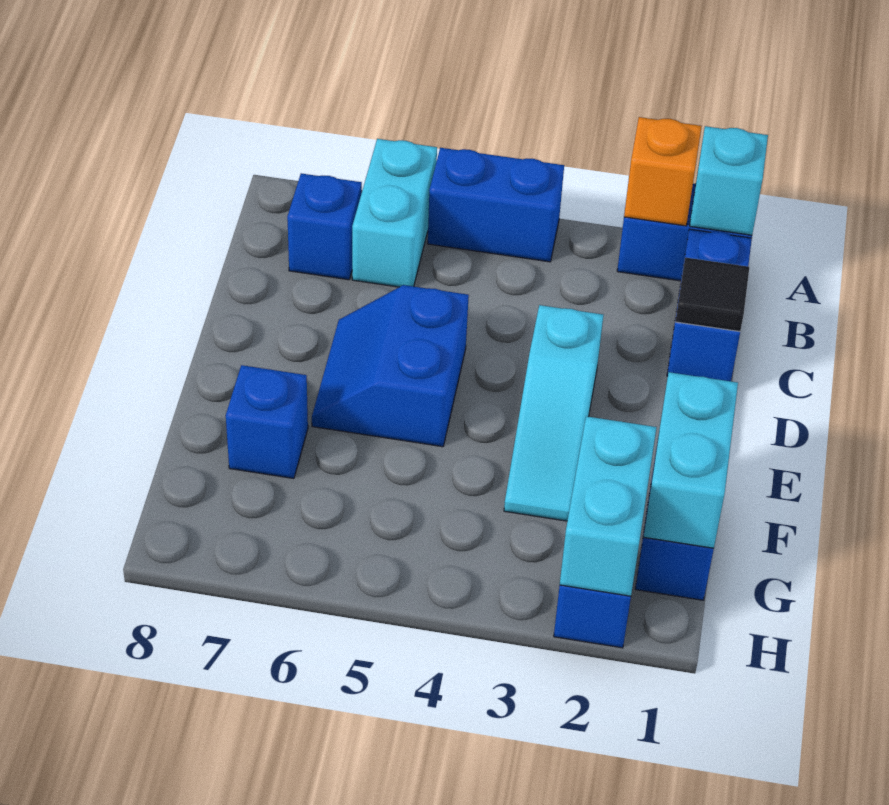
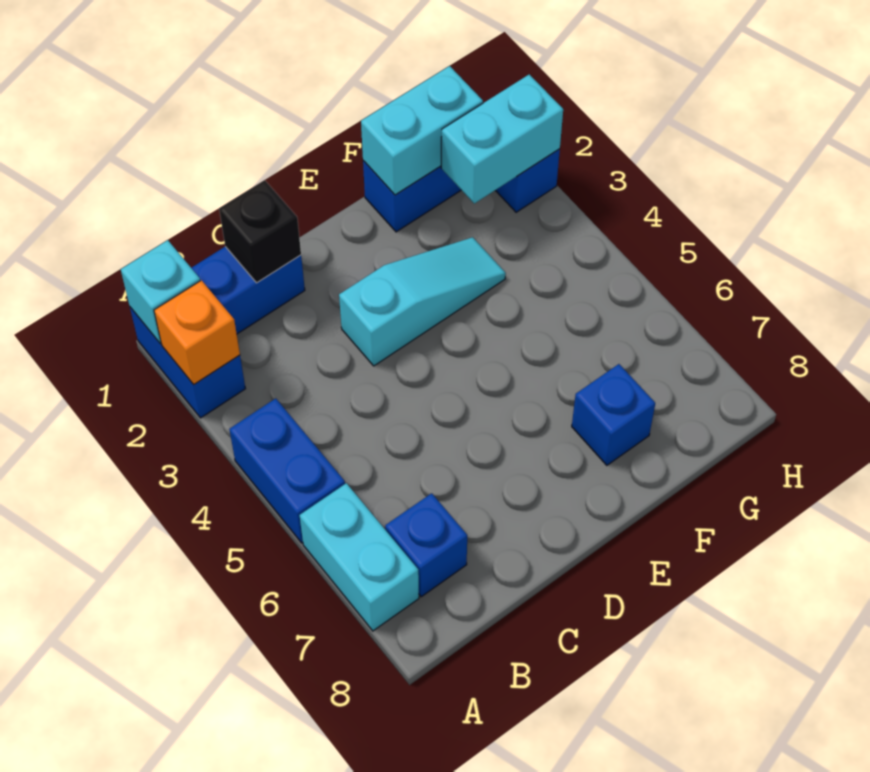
cyan brick A6:B6 level 1 -> cyan brick A6:A7 level 1
black tile C1 level 2 -> black brick C1 level 2
blue slope D5:E6 level 1 top 5 -> none

